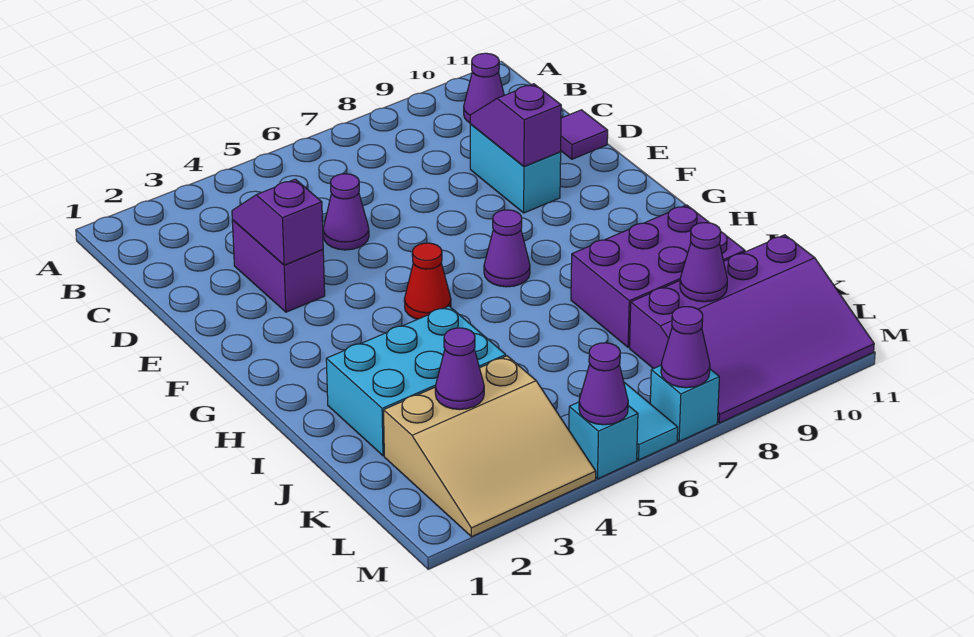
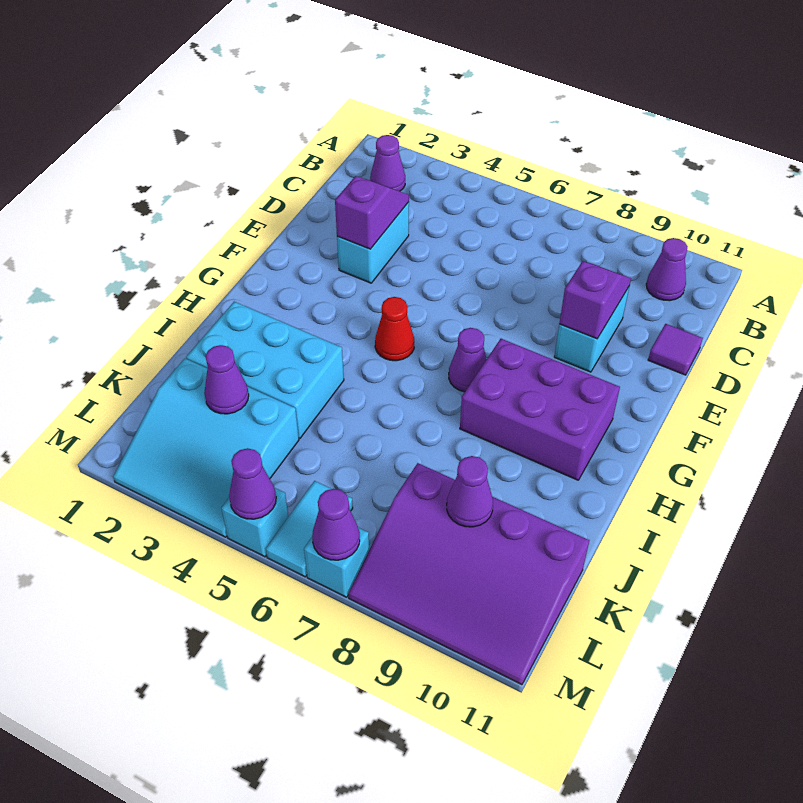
purple brick D3:E3 level 1 -> cyan brick D3:E3 level 1
purple cone D5 level 1 -> purple cone B2 level 1
purple brick I8:J10 level 1 -> purple brick G8:H10 level 1
tan slope K2:M4 level 1 top K -> cyan slope K2:M4 level 1 top K

